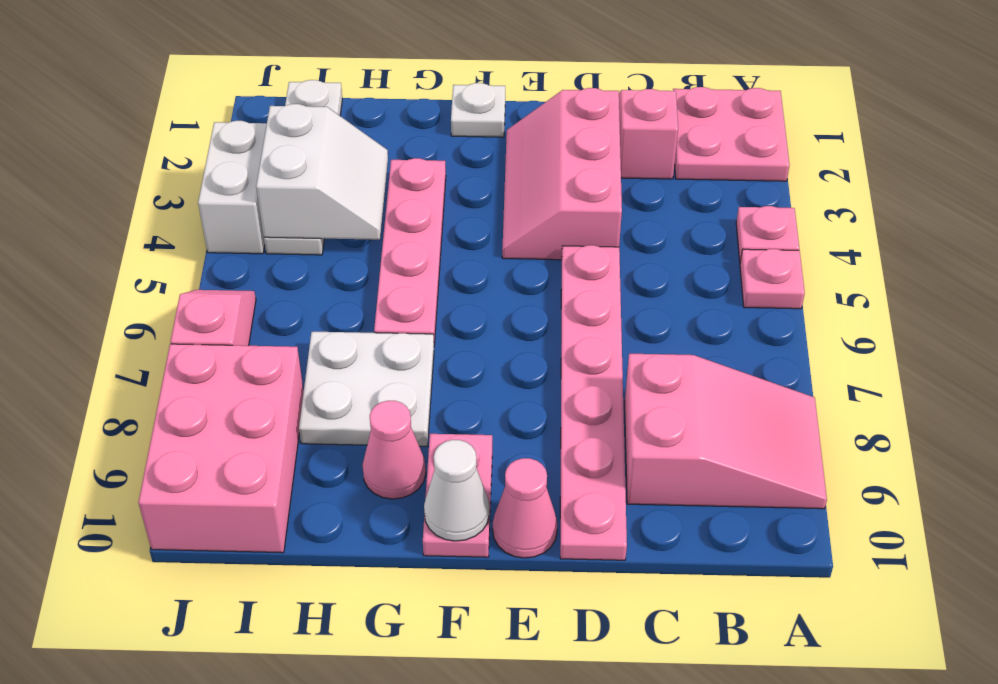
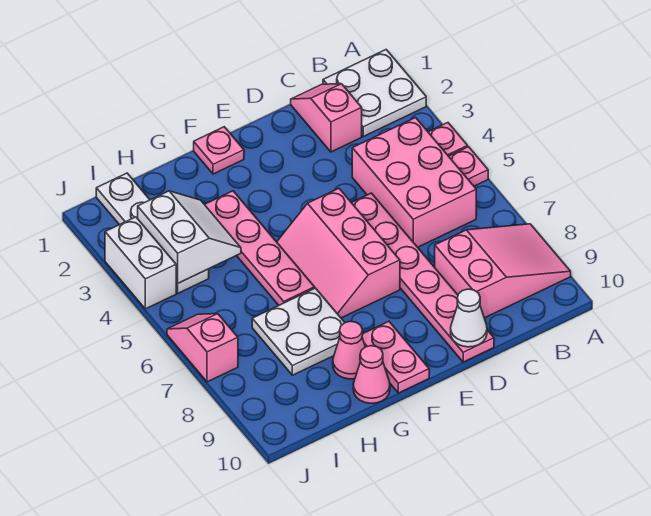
pink plate A1:B2 level 1 -> white plate A1:B2 level 1
pink slope D2:E4 level 1 top D -> pink slope E5:F7 level 1 top E
pink cone E10 level 1 -> pink cone G10 level 1
white plate F1 level 1 -> pink plate F1 level 1
white cone F10 level 2 -> white cone D10 level 2
pink brick I8:J10 level 1 -> pink brick B4:C6 level 1

